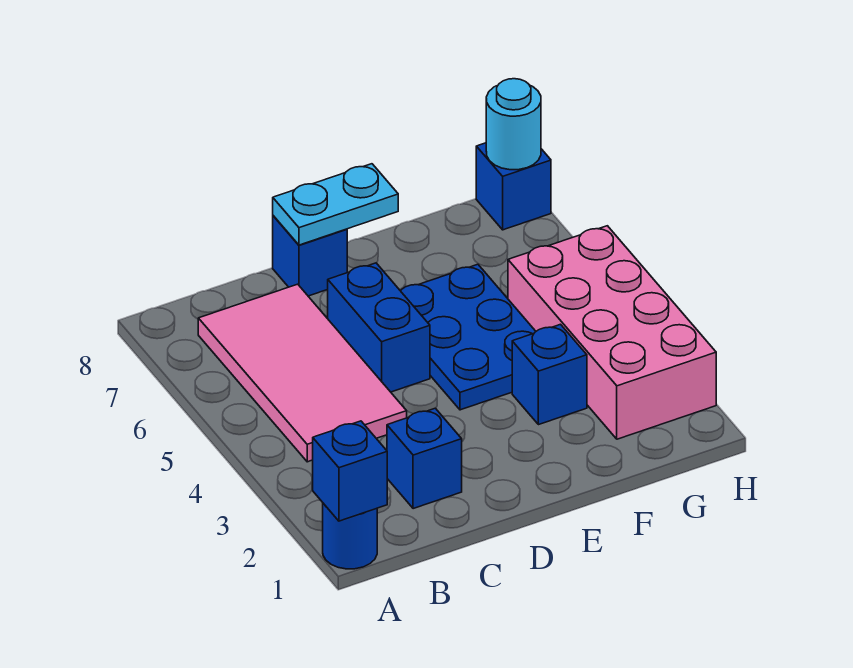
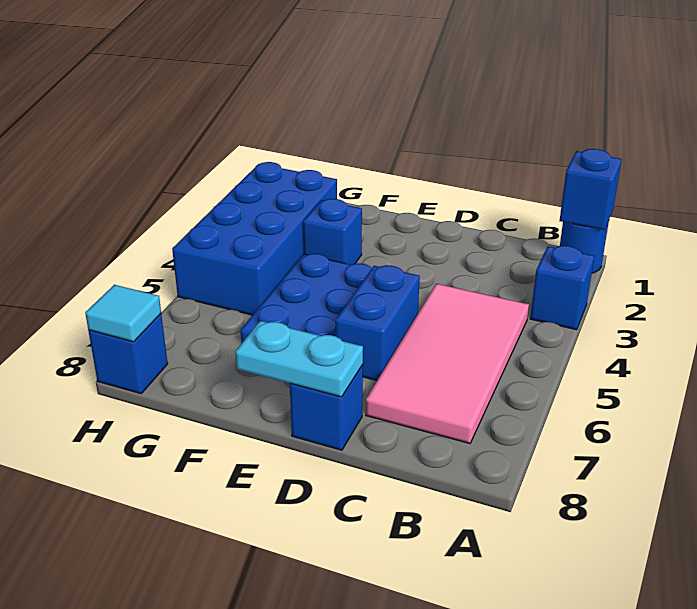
blue brick C2 level 1 -> blue brick A3 level 1
pink brick G2:H5 level 1 -> blue brick G2:H5 level 1
cyan round brick H8 level 2 -> cyan tile H8 level 2

